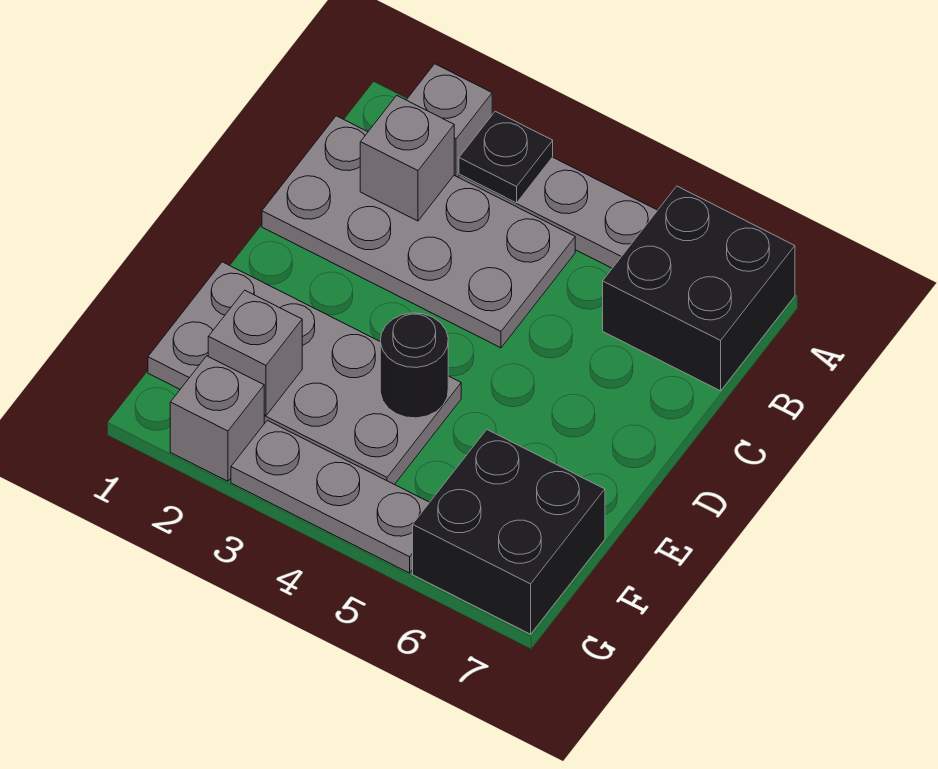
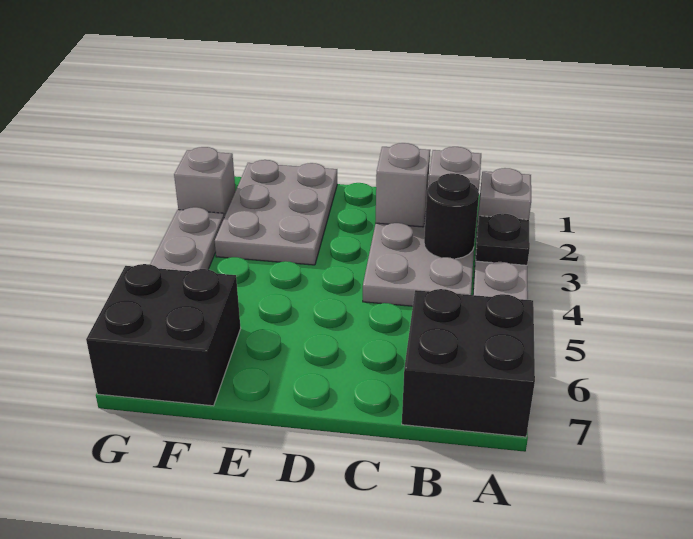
grey plate E1:F4 level 1 -> grey plate E1:F3 level 1
black round brick E4 level 2 -> black round brick B3 level 2
grey brick F2 level 2 -> grey brick C2 level 2

